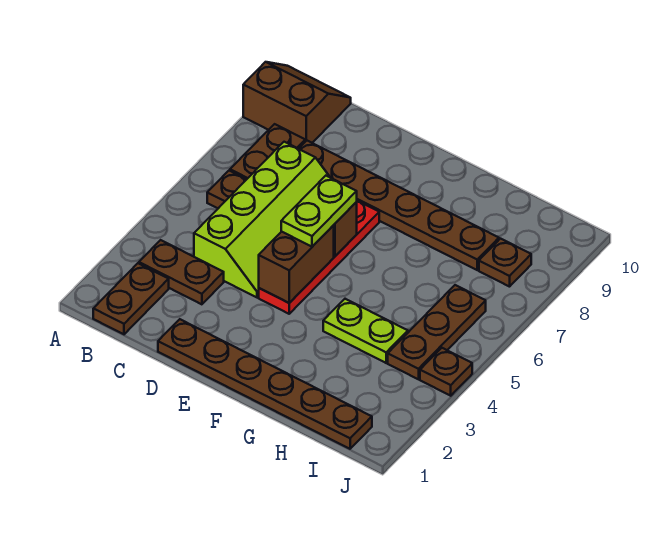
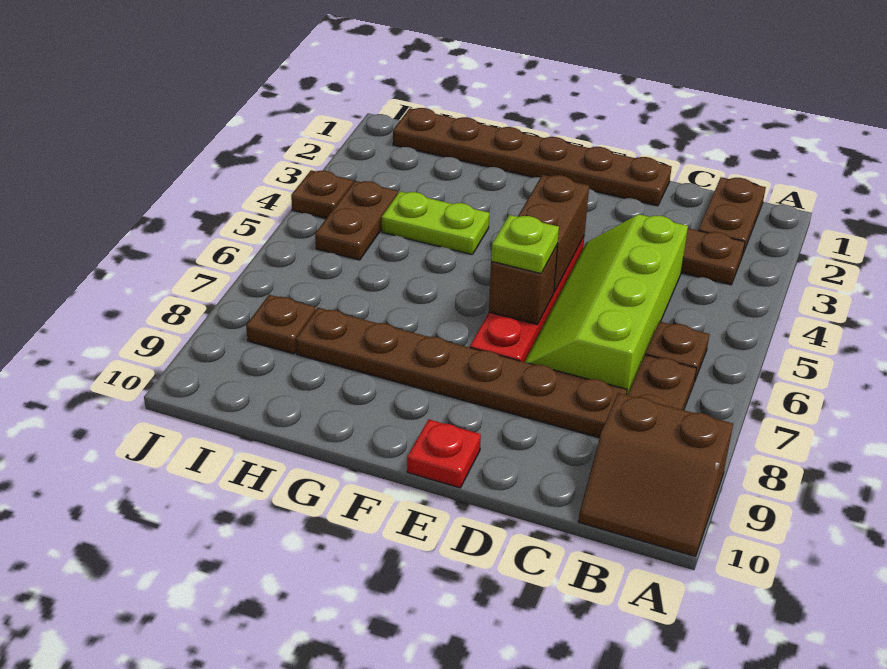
lime plate E5:E6 level 3 -> lime plate E6 level 3
none -> red plate E10 level 1
brown plate I4:I6 level 1 -> brown plate I4:I5 level 1

